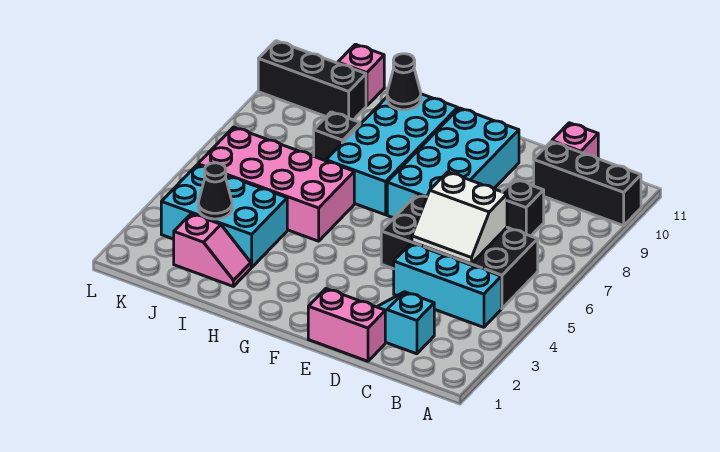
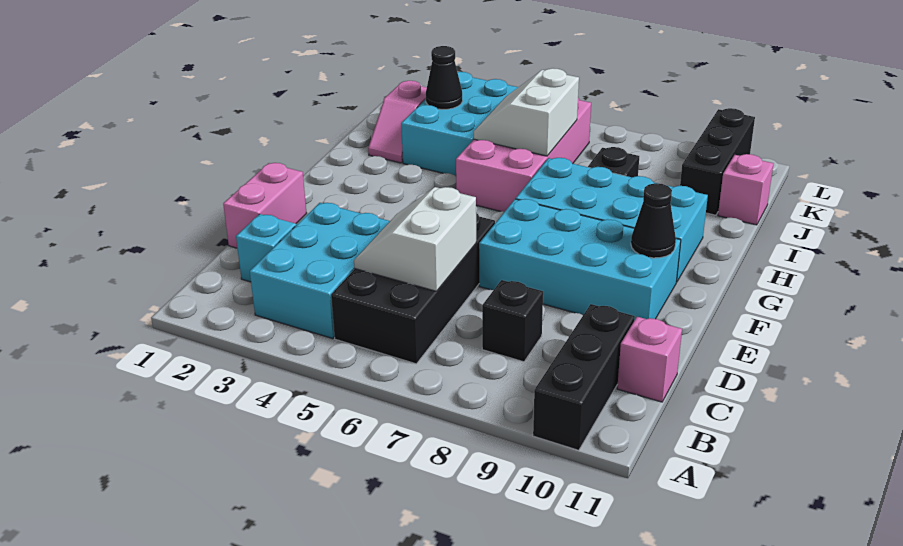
cyan brick B4:D4 level 1 -> cyan brick B3:D4 level 1
black cone H10 level 2 -> black cone F10 level 2
none -> white slope I5:J6 level 2 top 6

